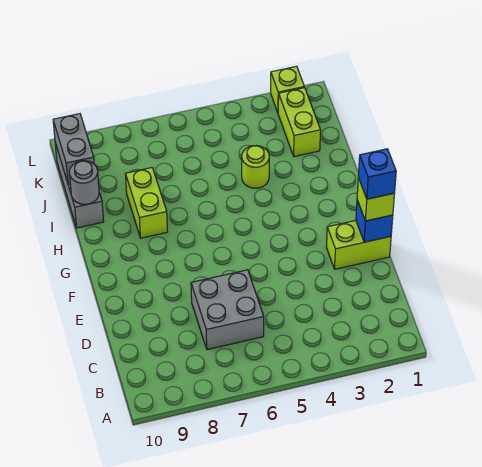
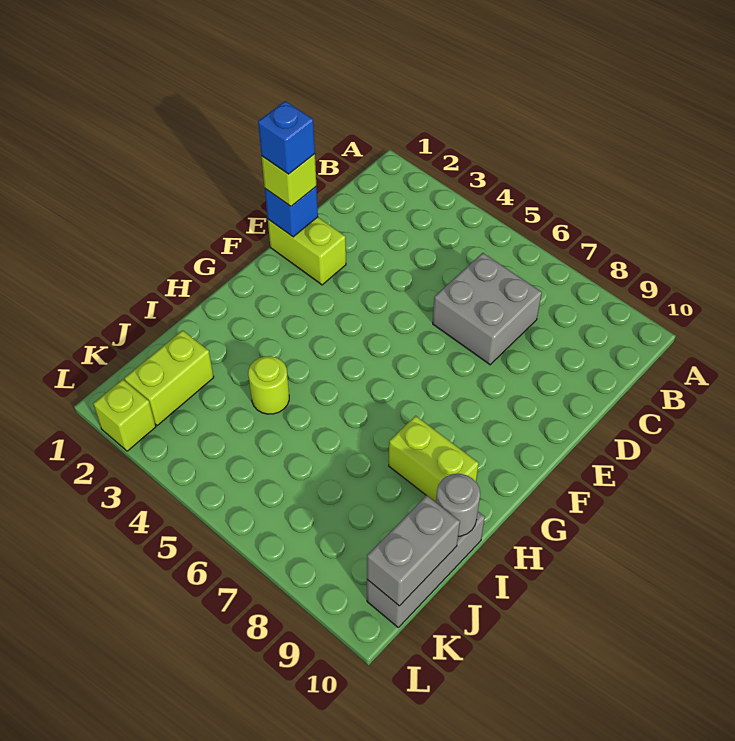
lime brick H8:I8 level 1 -> lime brick H8:H9 level 1

